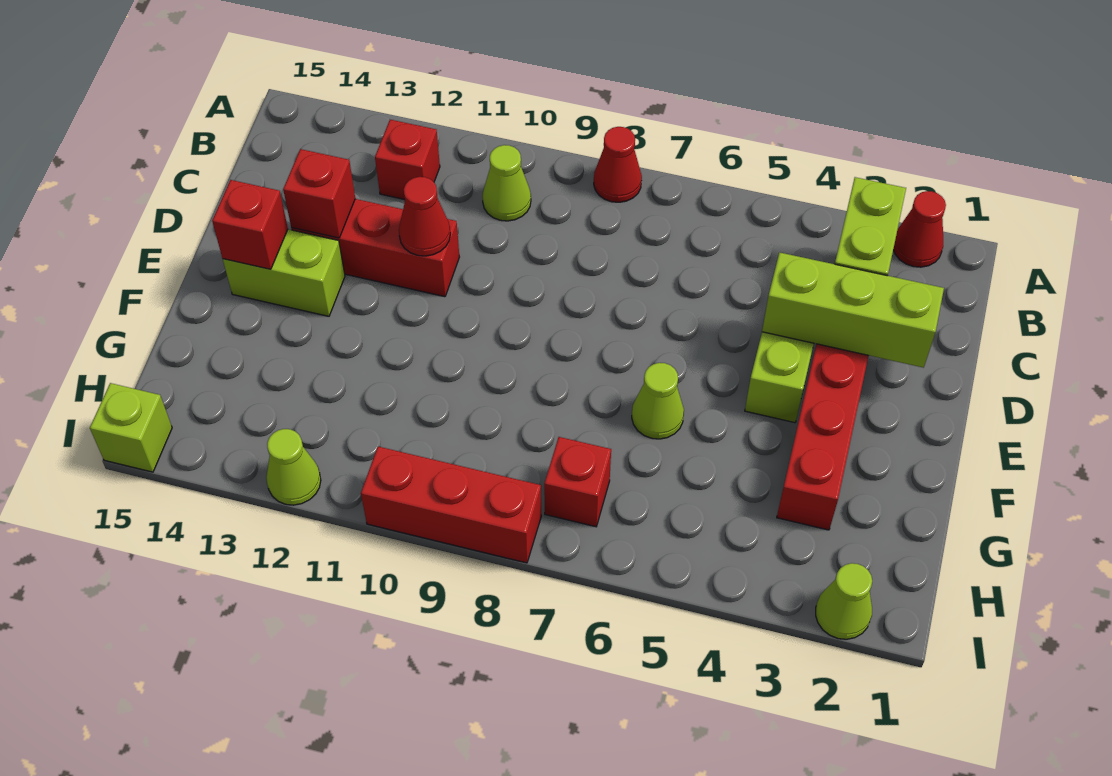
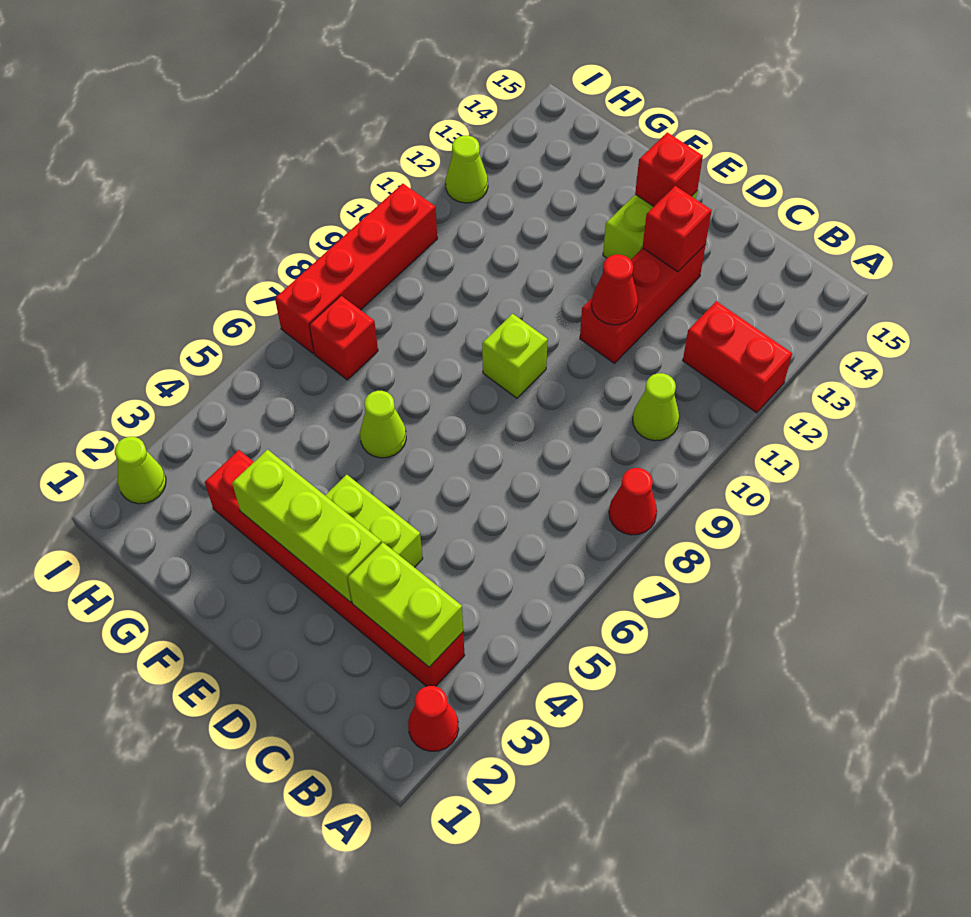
red brick B12 level 1 -> red brick A12:B12 level 1
lime brick D2:D4 level 2 -> lime brick D3:F3 level 2
red brick I8:I10 level 1 -> red brick I7:I10 level 1
lime brick I15 level 1 -> lime brick E9 level 1

